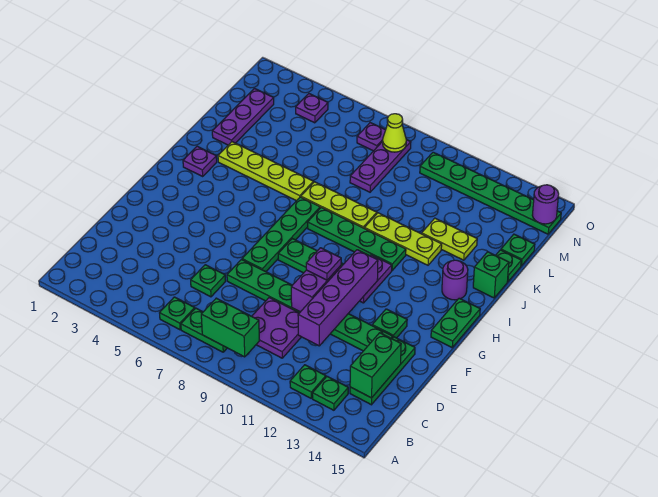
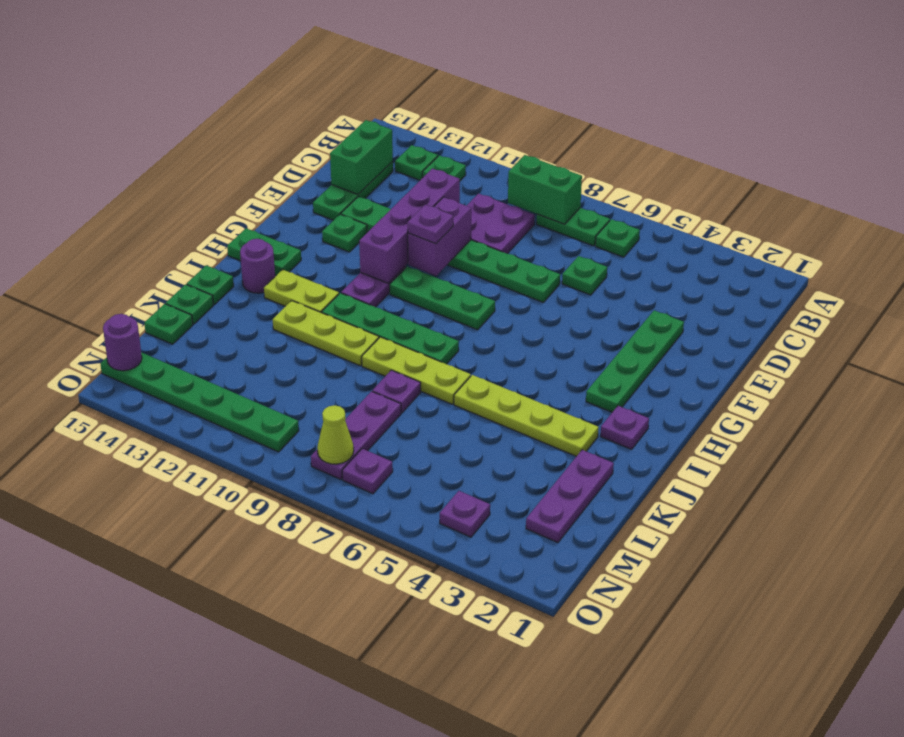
green plate F7:I7 level 1 -> green plate E3:H3 level 1
green plate G15:H15 level 1 -> green plate H14:H15 level 1
green brick J15 level 1 -> green plate J15 level 1
none -> purple plate K8 level 1
lime plate K12:K13 level 1 -> lime plate I12:I13 level 1

